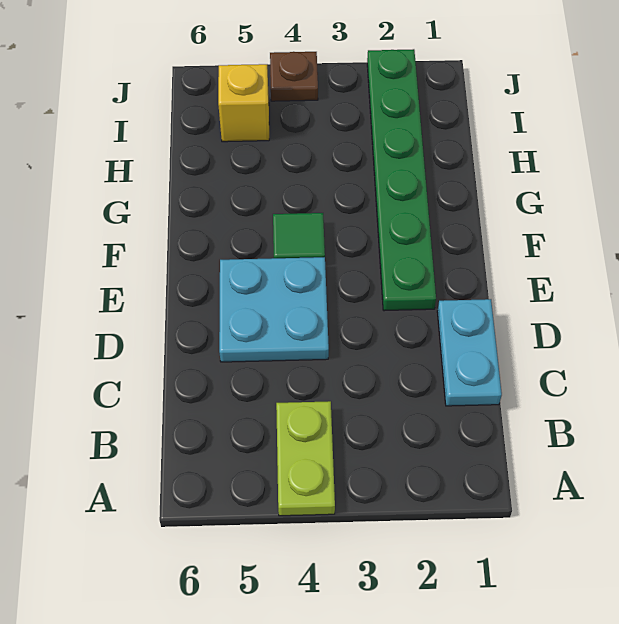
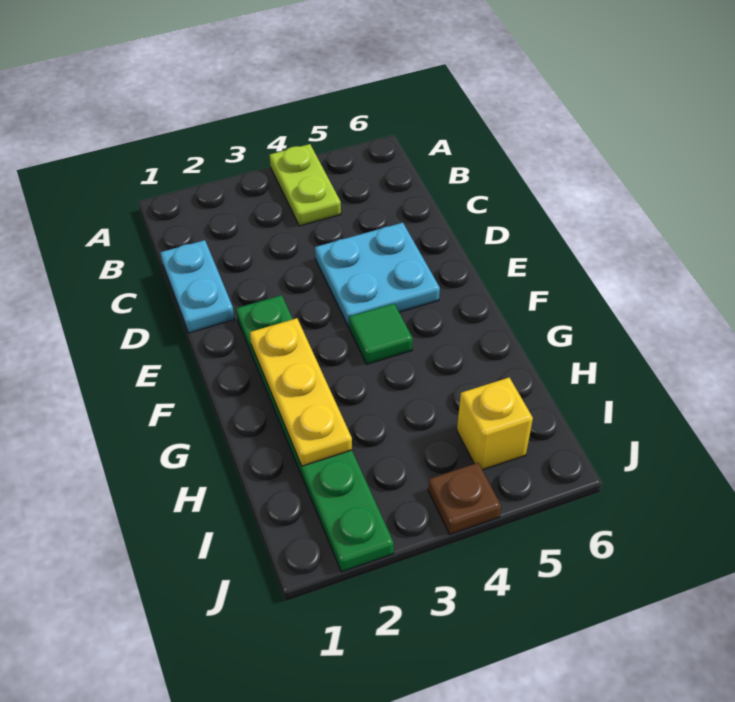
none -> yellow plate F2:H2 level 2

